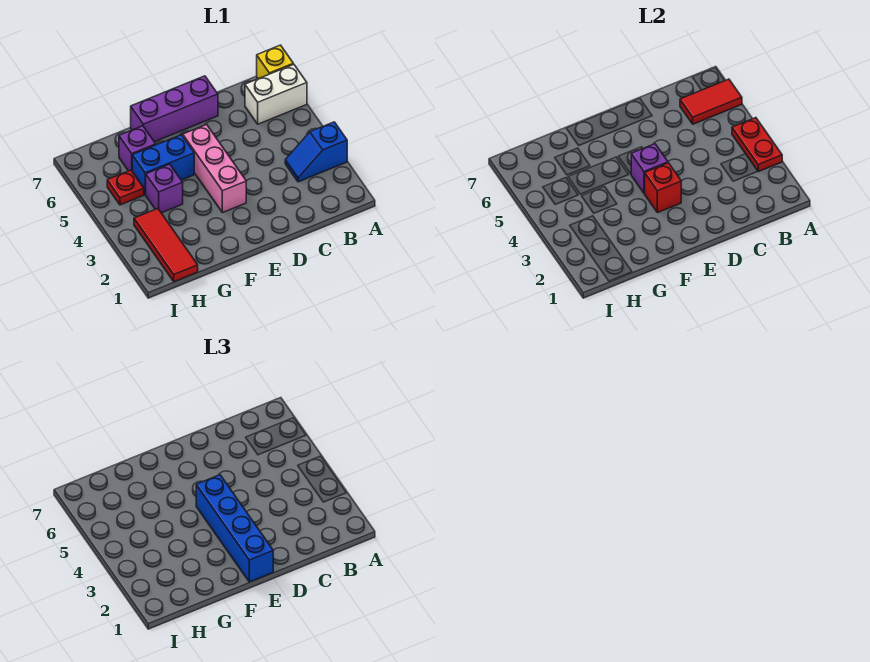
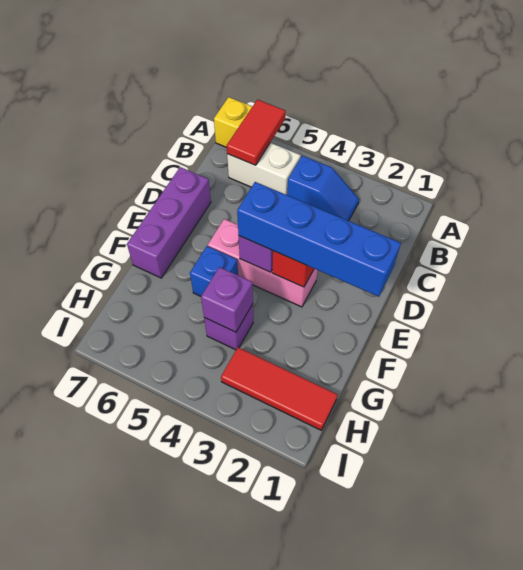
blue slope A3:B3 level 1 top A -> blue slope B3:B4 level 1 top 4
red plate A3:A4 level 2 -> none
white brick A6:B6 level 1 -> white brick B5:B6 level 1
blue brick F5:G5 level 1 -> blue brick F5 level 1
purple brick G6 level 1 -> purple brick G4 level 2
red plate H5 level 1 -> none

